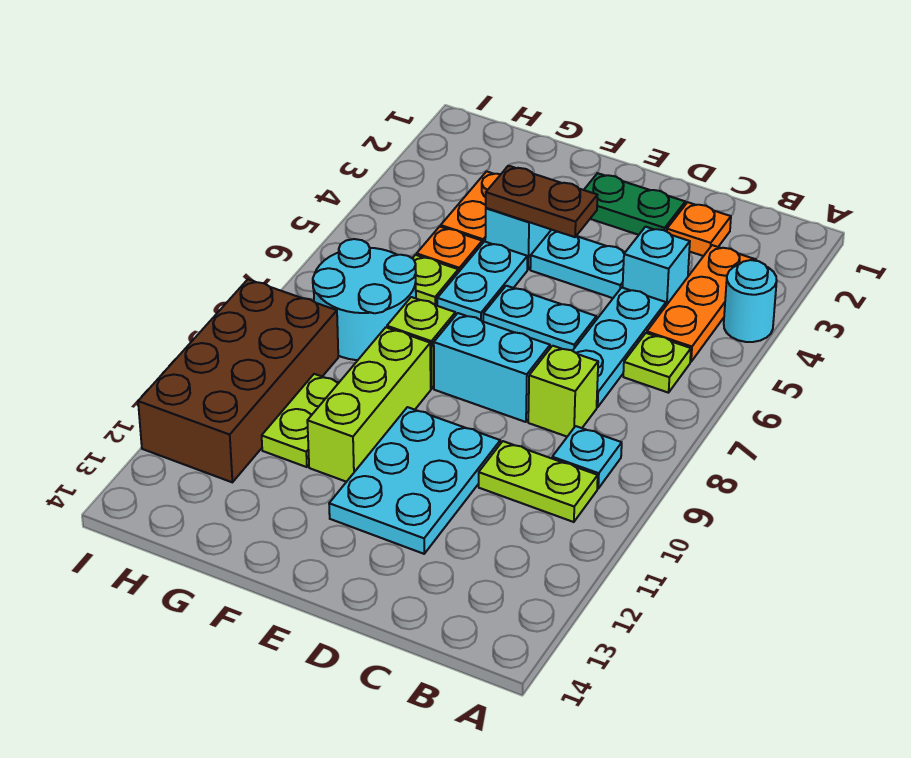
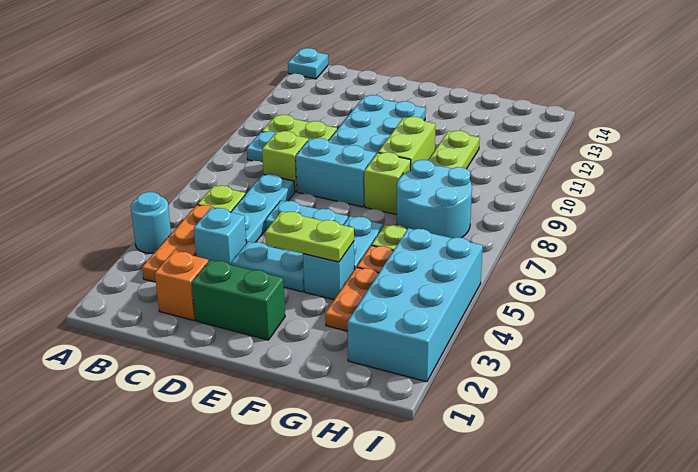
none -> cyan plate A14 level 1
orange plate C2 level 1 -> orange brick C2 level 1
green plate D2:E2 level 1 -> green brick D2:E2 level 1
brown plate E4:F4 level 2 -> lime plate E4:F4 level 2
lime brick F9:F11 level 1 -> lime brick F9:F10 level 1
none -> cyan brick H2:I5 level 1
brown brick H9:I12 level 1 -> none

